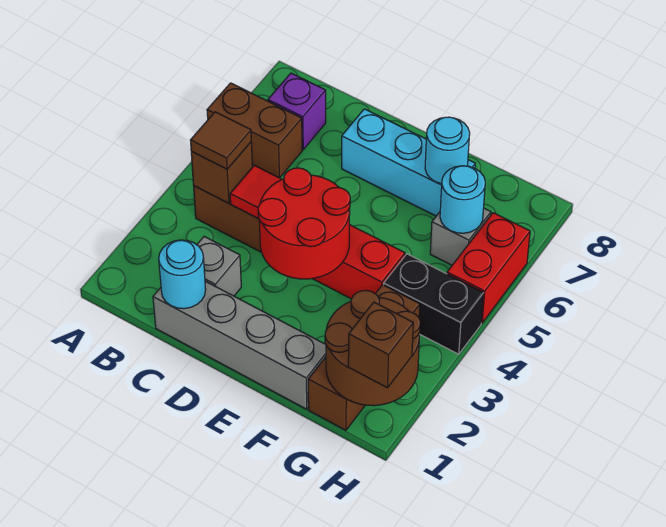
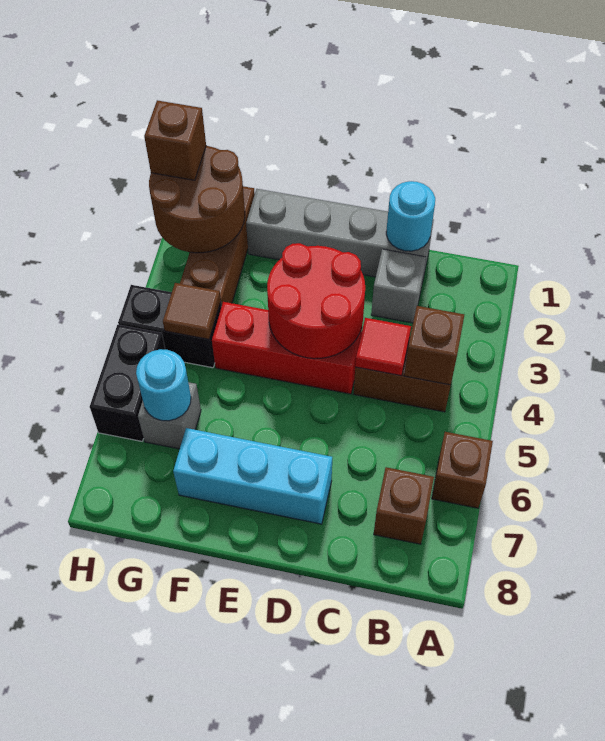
brown brick A6:B6 level 1 -> brown brick A6 level 1
brown tile B4 level 3 -> brown tile G4 level 2
purple brick B7 level 1 -> brown brick B7 level 1
cyan round brick F7 level 2 -> none
red brick H5:H6 level 1 -> black brick H5:H6 level 1

